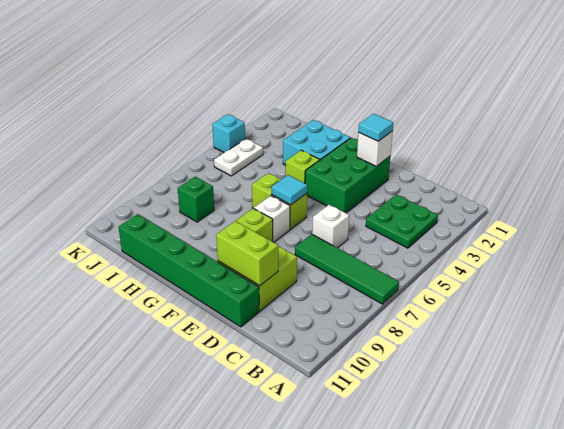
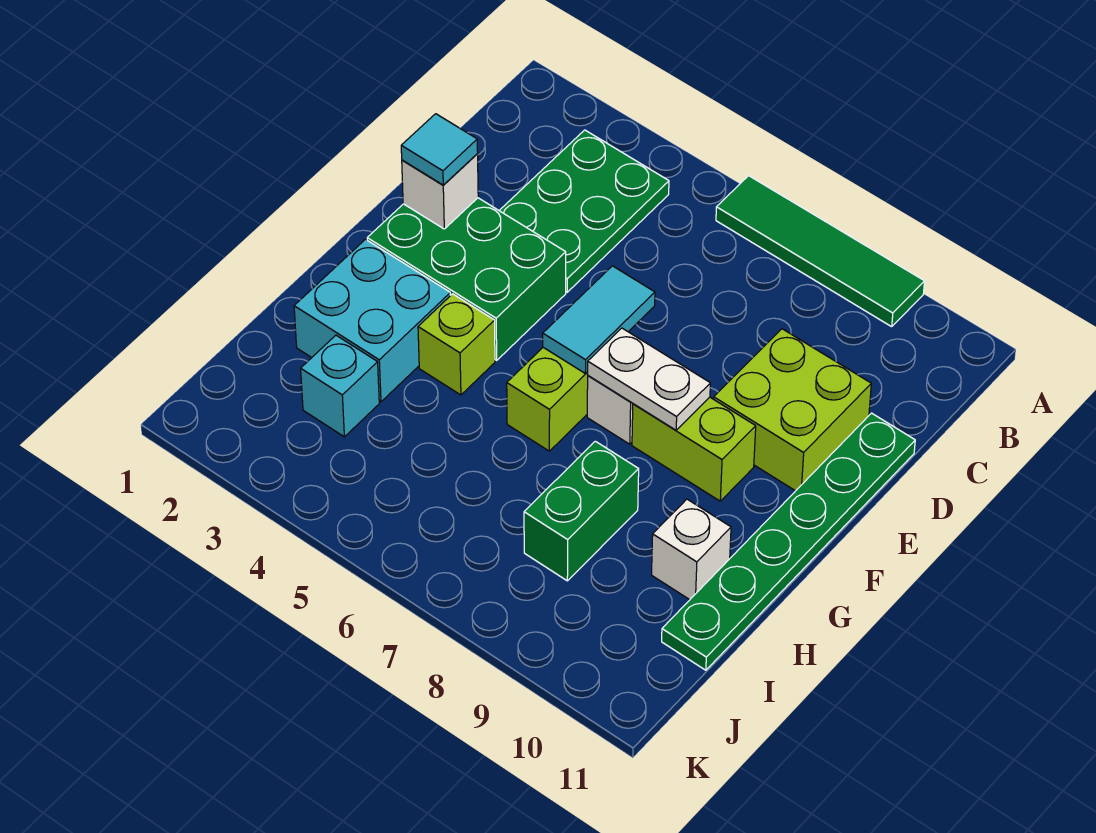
green tile A7:D7 level 1 -> green tile A6:A9 level 1
green plate B3:C4 level 1 -> green plate B3:D4 level 1
white brick D6 level 1 -> white brick H10 level 1
lime brick D10:E10 level 2 -> none
green brick D11:I11 level 1 -> green plate D11:I11 level 1
cyan tile F6 level 2 -> cyan tile E6:F6 level 2
green brick I8 level 1 -> green brick H8:I8 level 1
white plate J4:J5 level 1 -> white plate F7:F8 level 2
cyan brick K4 level 1 -> cyan brick I3 level 1

